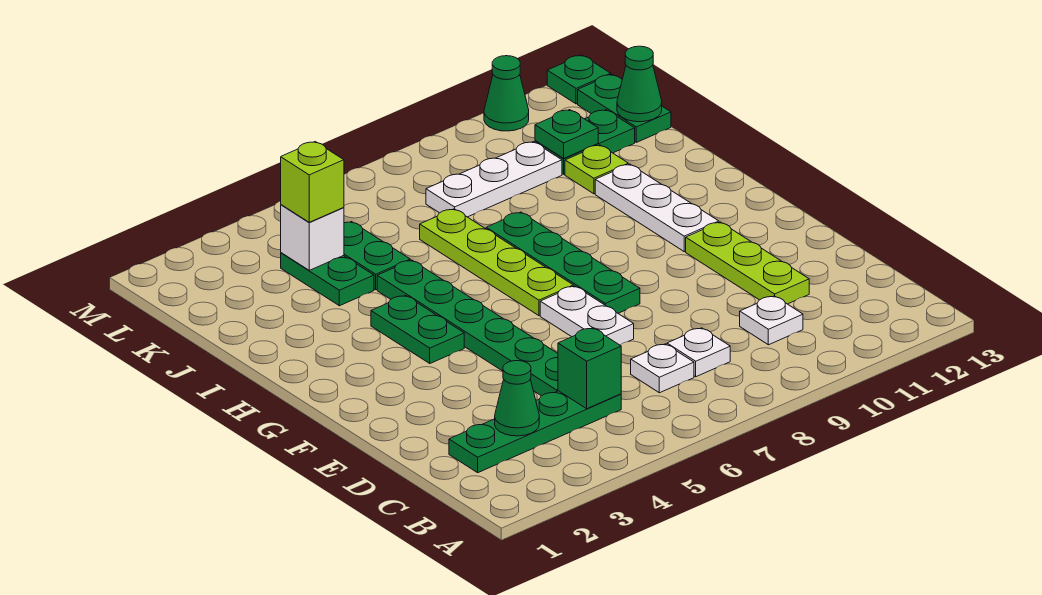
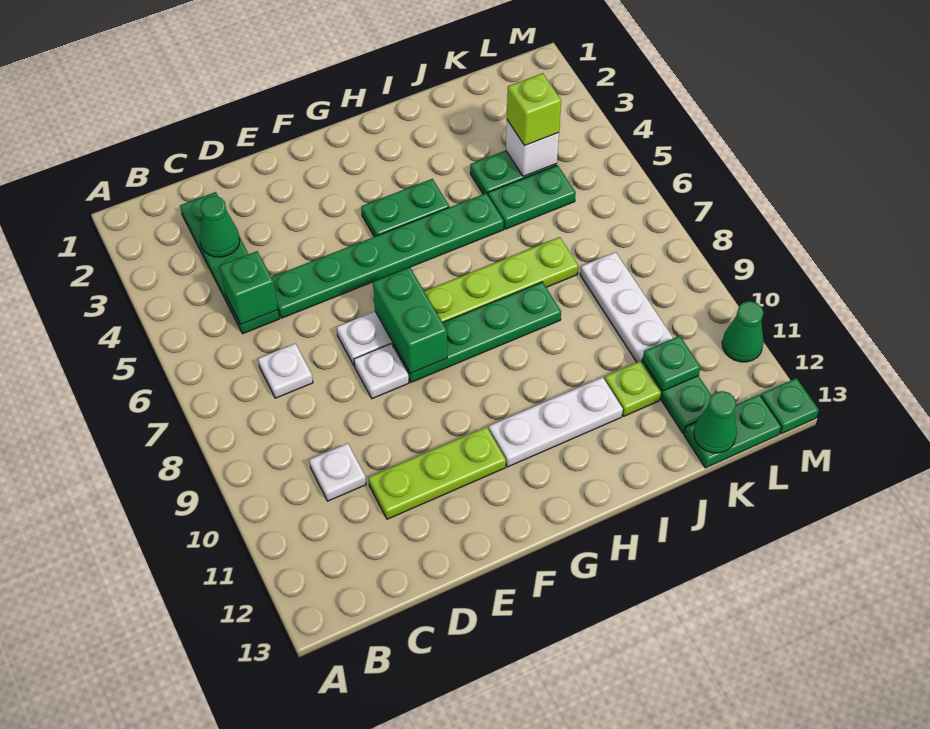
white plate C8 level 1 -> white plate E8 level 1
none -> green brick F7:F8 level 2

